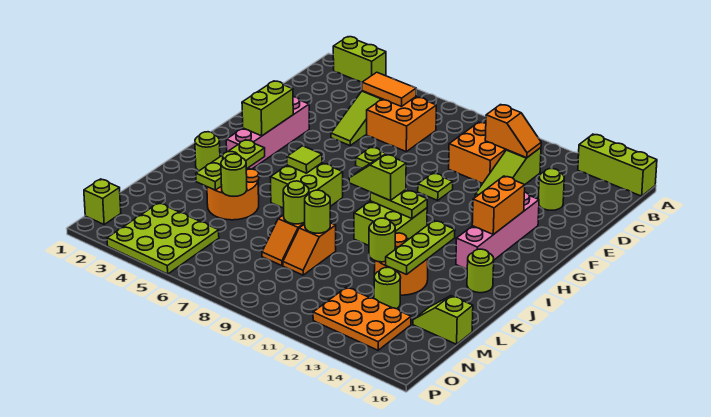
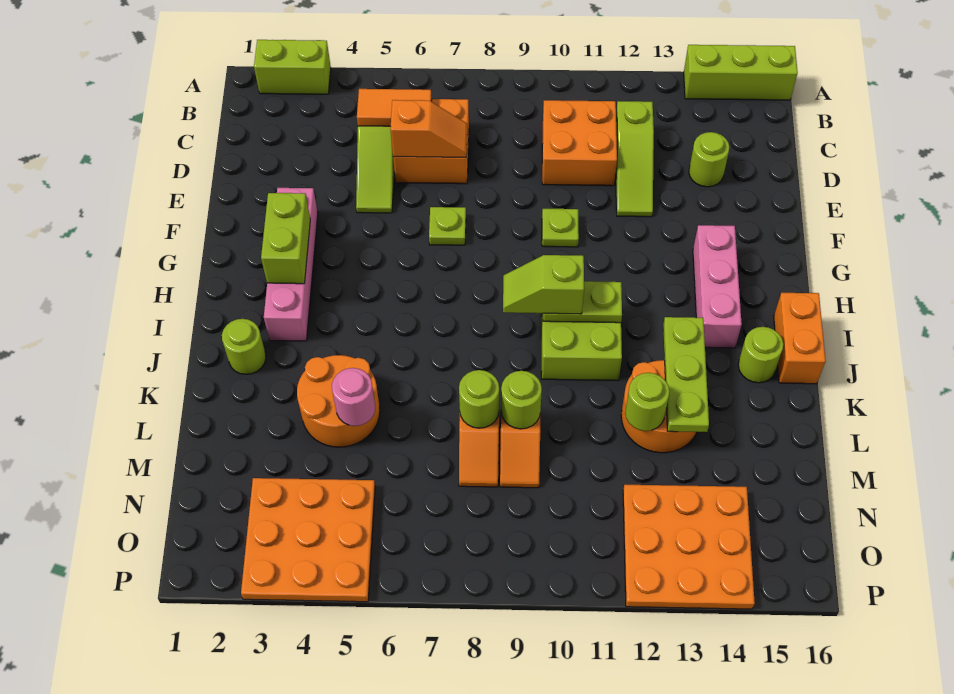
orange slope C11:C12 level 2 top 11 -> orange slope D6:D7 level 2 top 6
pink brick F14:I14 level 1 -> pink brick G14:I14 level 1
orange brick G14:H14 level 2 -> orange brick I16:J16 level 1
lime brick I6:J7 level 1 -> none
lime tile I6 level 2 -> none
lime plate J4:L4 level 2 -> none
lime round brick L5 level 2 -> pink round brick L5 level 2
lime round brick M13 level 1 -> none
lime slope M15:M16 level 1 top 16 -> none
lime plate N3:P5 level 1 -> orange plate N3:P5 level 1
orange plate N12:O14 level 1 -> orange plate N12:P14 level 1
lime brick O1 level 1 -> none

